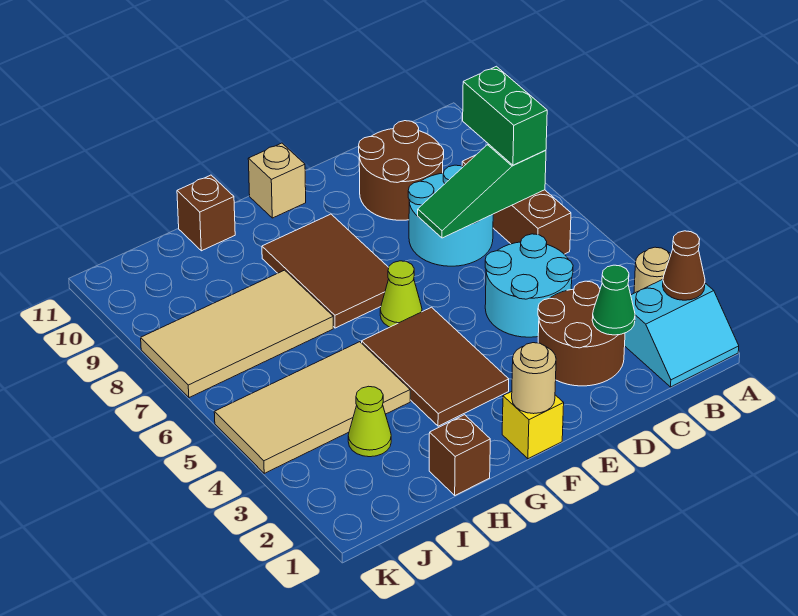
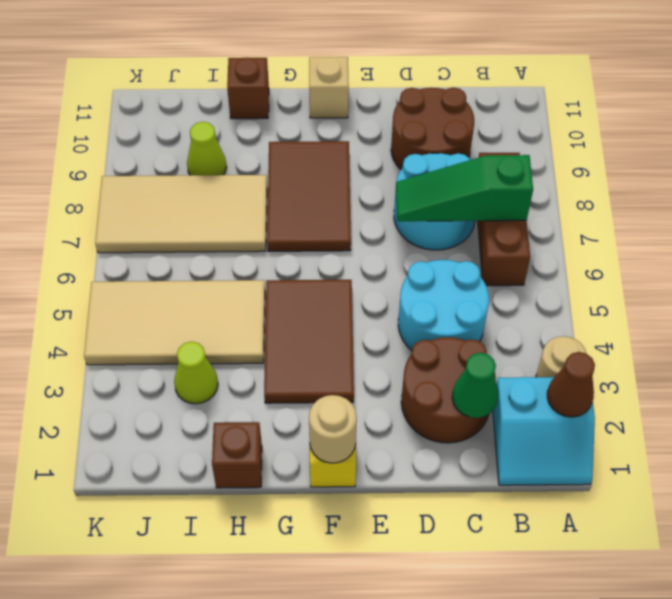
green brick B7:B8 level 3 -> none
lime cone F6 level 1 -> lime cone I9 level 1

